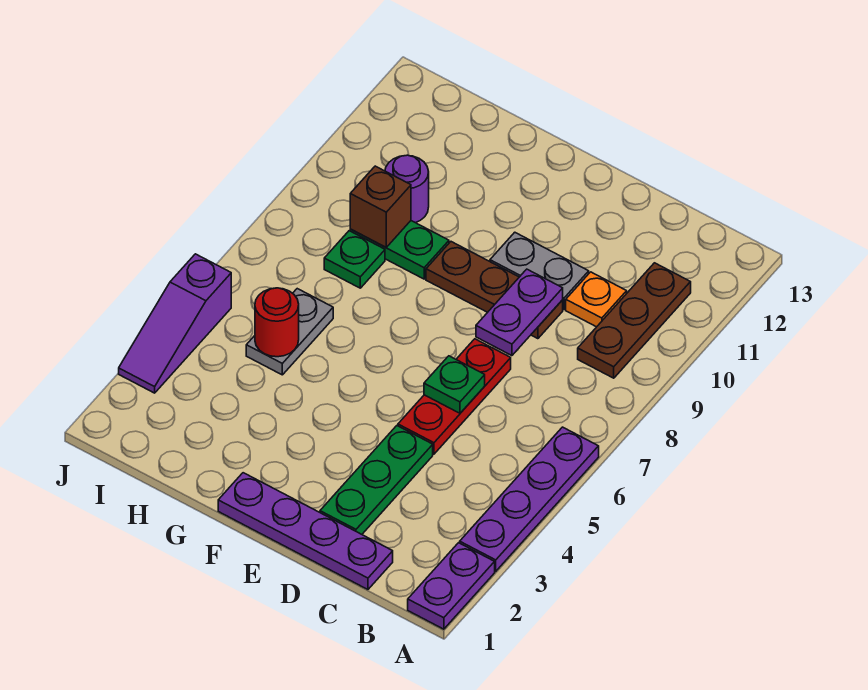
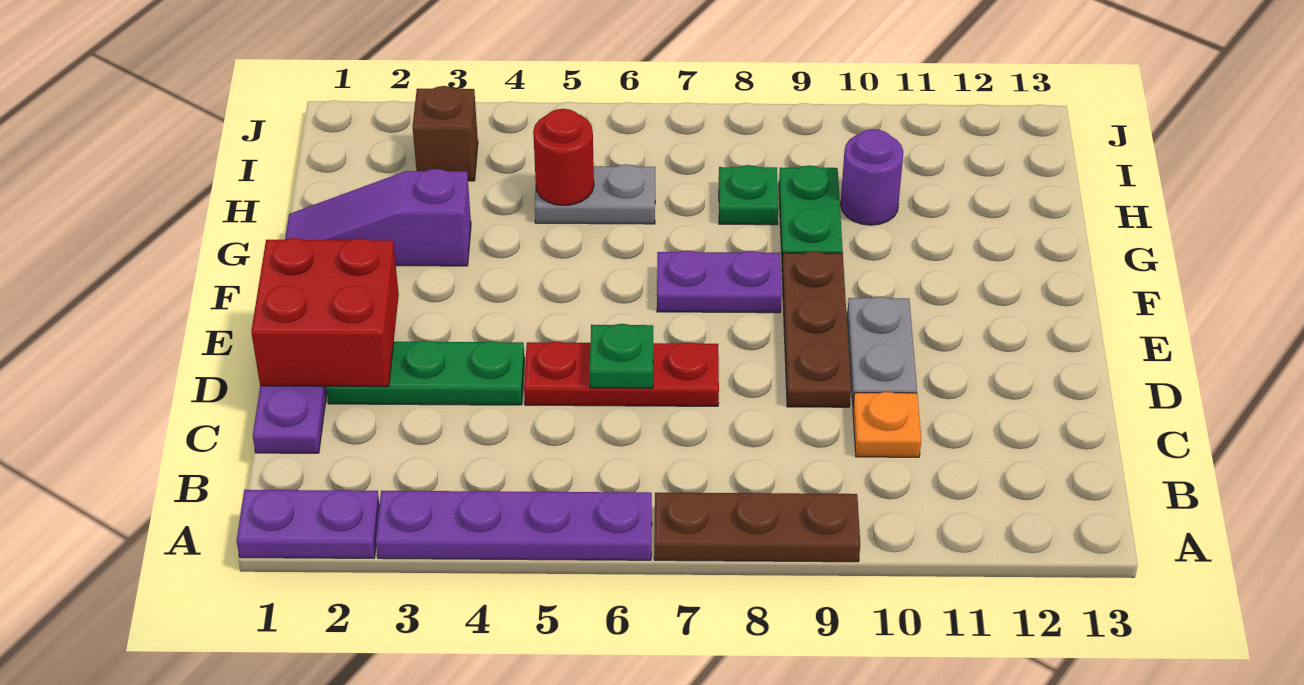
brown plate B9:B11 level 1 -> brown plate A7:A9 level 1
none -> red brick D1:E2 level 2
purple plate D8:D9 level 2 -> purple plate F7:F8 level 1
brown brick H9 level 2 -> brown brick I3 level 1
purple slope J3:J5 level 1 top 5 -> purple slope G1:G3 level 1 top 3

